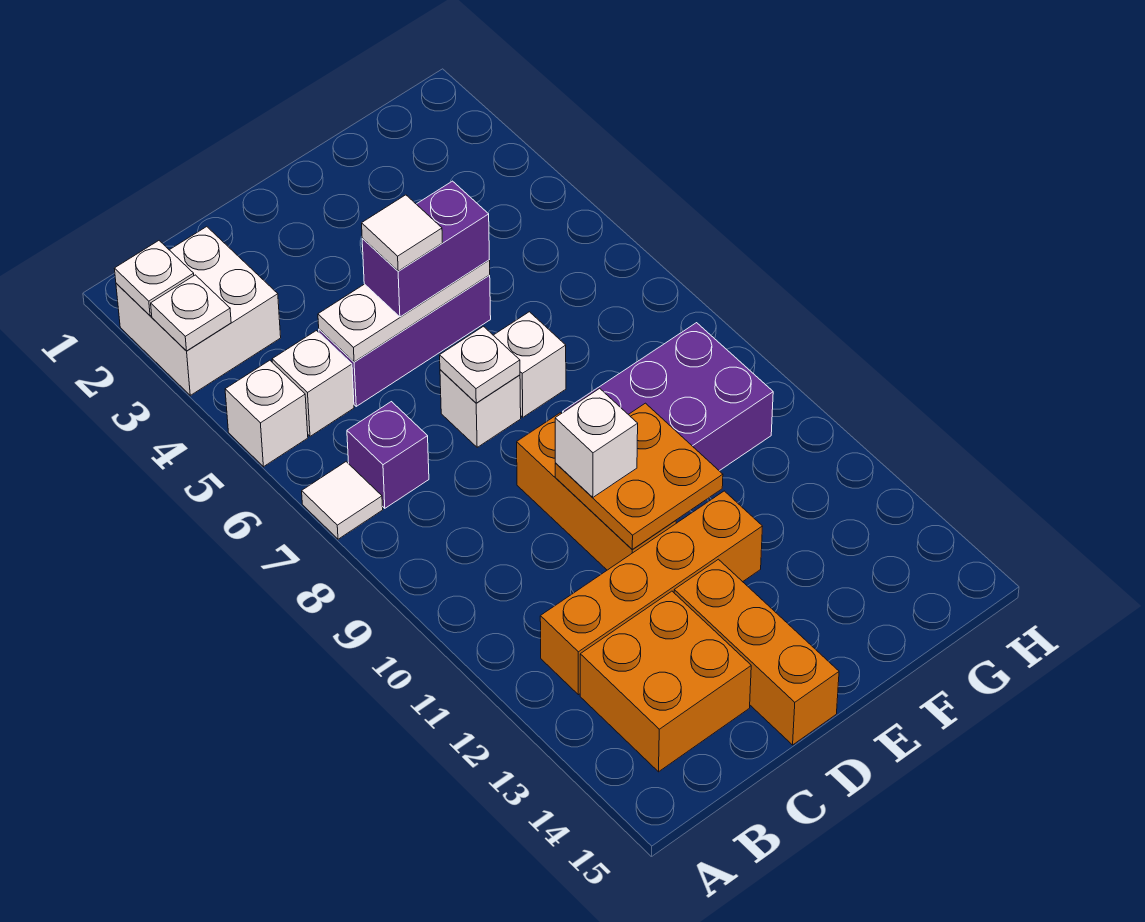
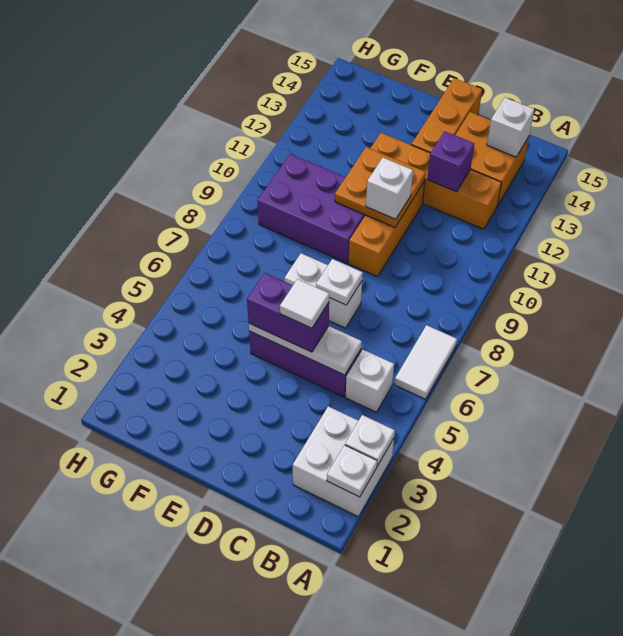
white brick A5 level 1 -> white brick B14 level 2
white tile A7 level 1 -> white tile A6:A7 level 1
purple brick B7 level 1 -> purple brick C12 level 2

